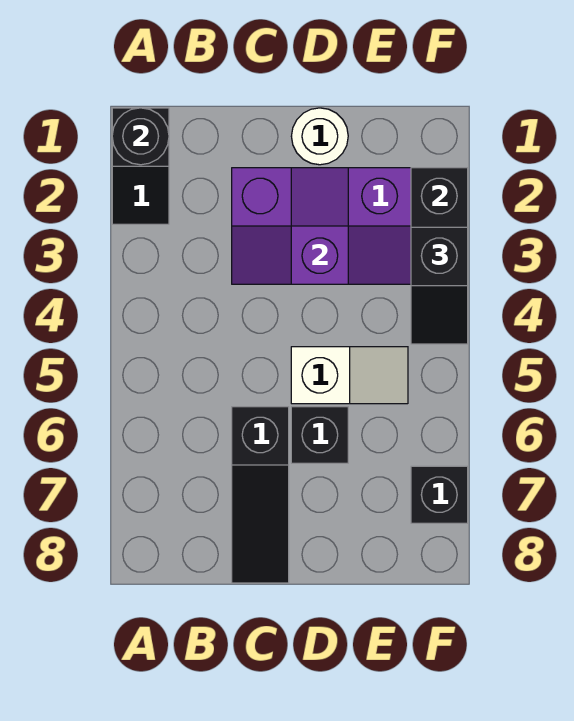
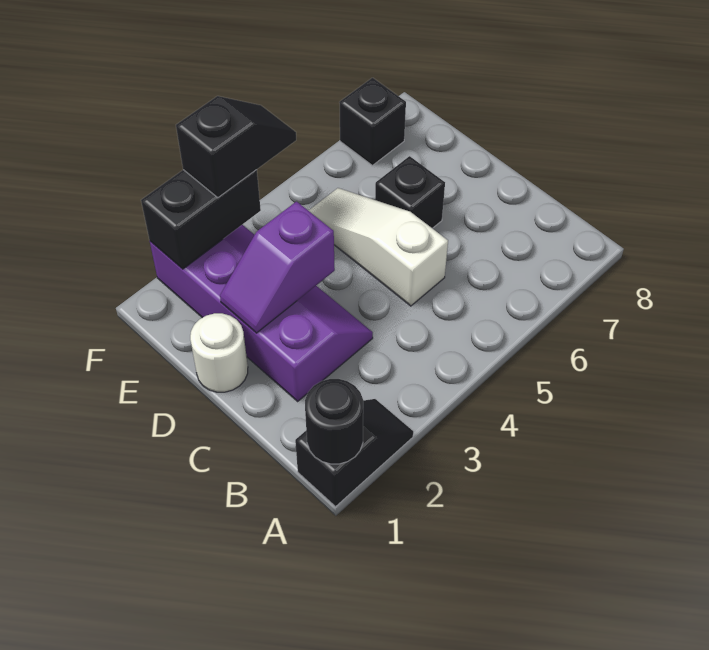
black slope C6:C8 level 1 top 6 -> none
white slope D5:E5 level 1 top D -> white slope C5:E5 level 1 top C

